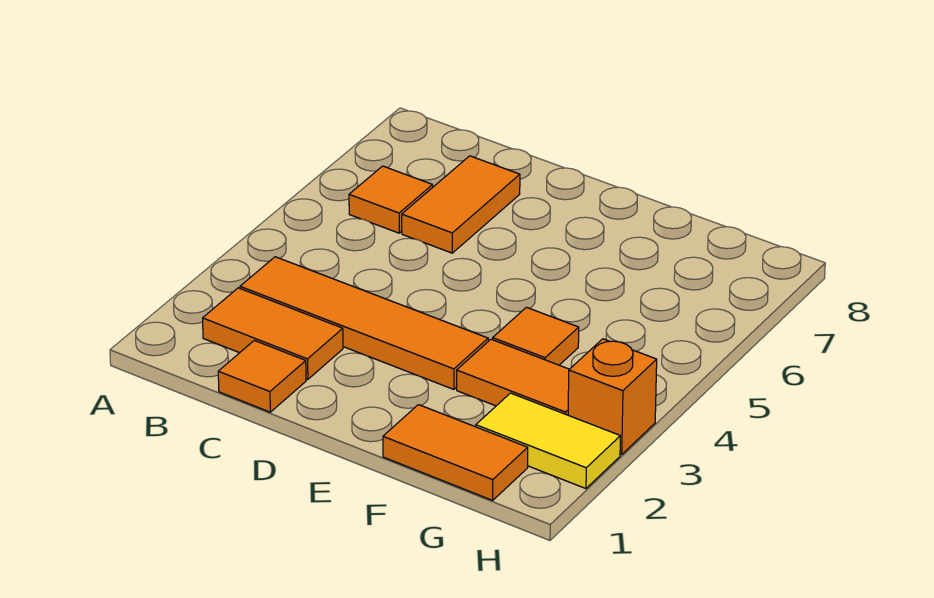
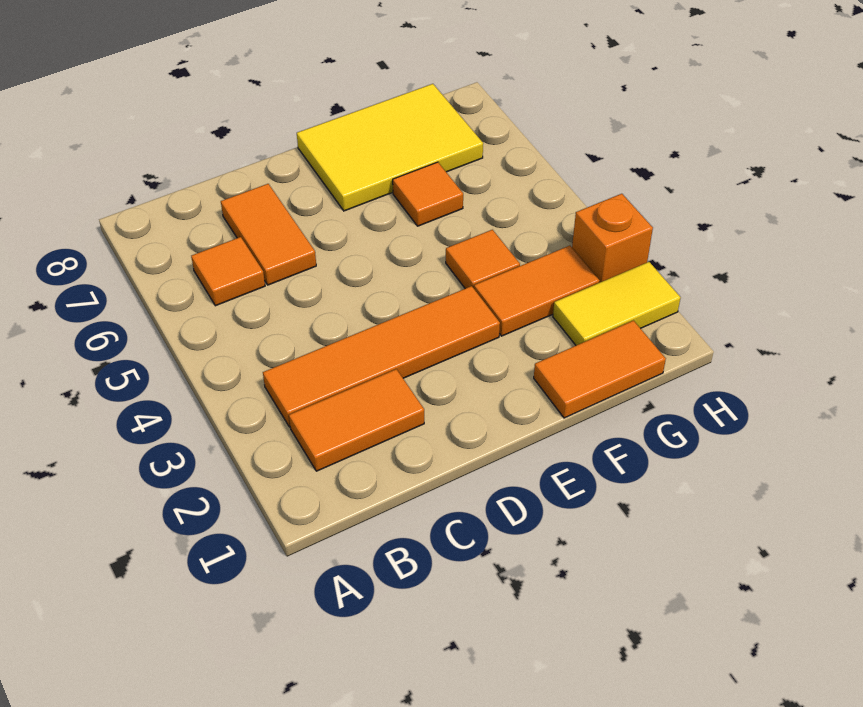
orange tile C1 level 1 -> orange tile F6 level 1
none -> yellow tile E7:G8 level 1

